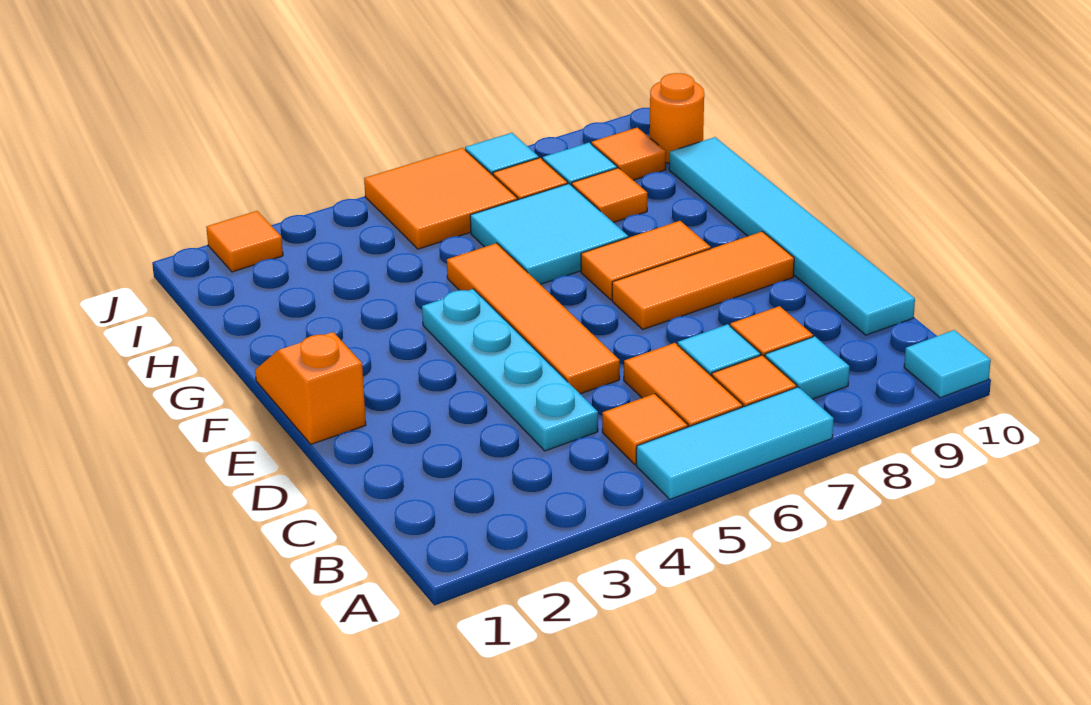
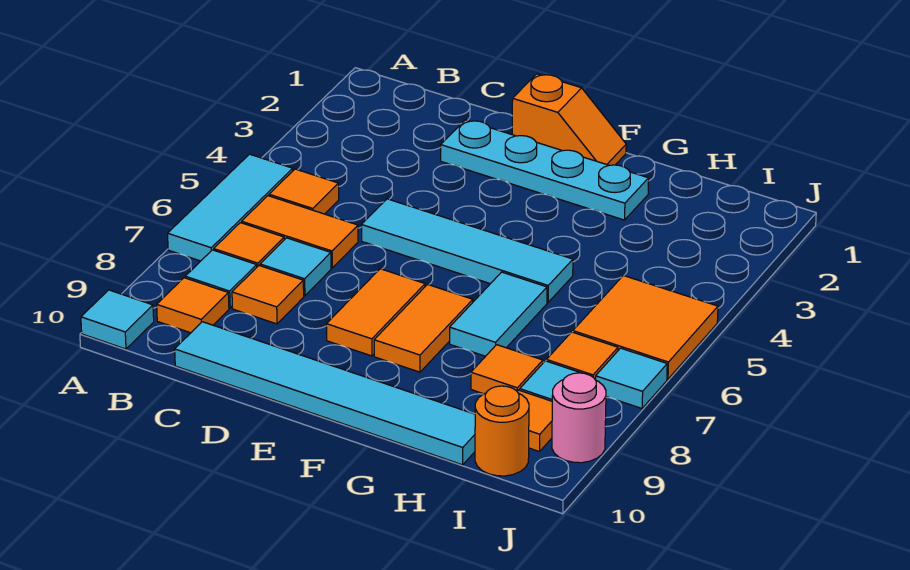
cyan plate C4:F4 level 1 -> cyan plate D2:G2 level 1
orange tile D5:G5 level 1 -> cyan tile D5:G5 level 1
orange tile E7:E9 level 1 -> orange tile E7:E8 level 1
cyan tile G6:H7 level 1 -> cyan tile G6:G7 level 1
orange tile J2 level 1 -> orange tile B9 level 1
none -> pink round brick J9 level 1

